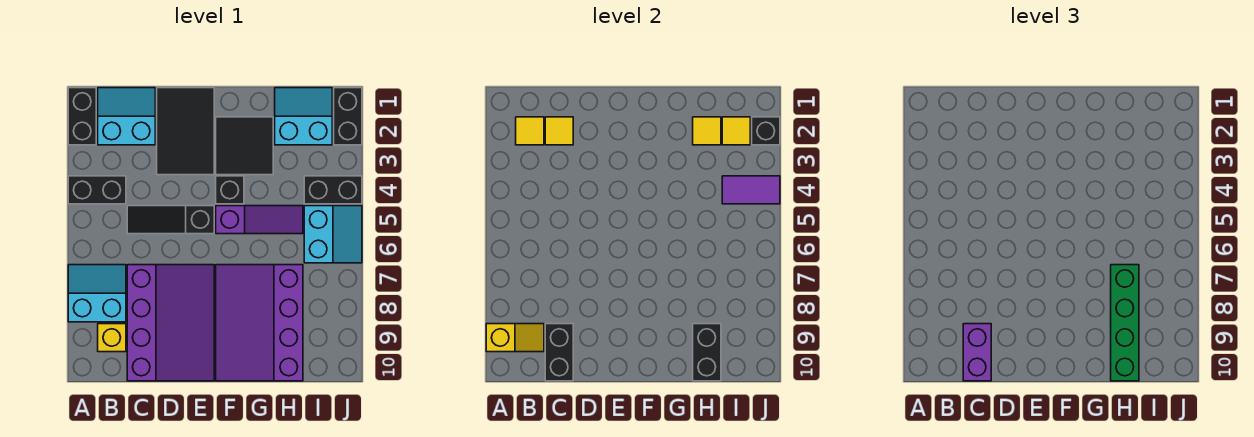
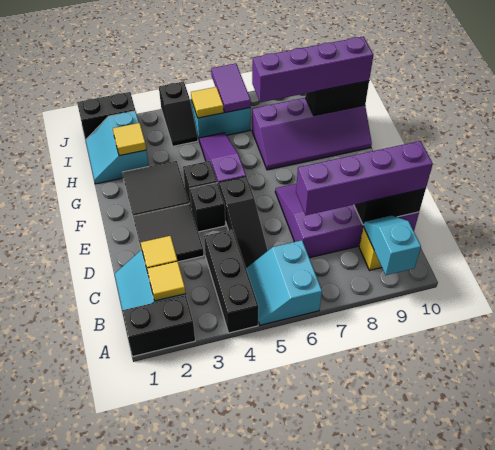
black brick A4:B4 level 1 -> black brick A4:C4 level 1
cyan slope A7:B8 level 1 top 8 -> cyan slope A5:B6 level 1 top 6
yellow slope A9:B9 level 2 top A -> cyan slope A9:B9 level 2 top A
purple brick C9:C10 level 3 -> purple brick C7:C10 level 3
black tile D1:E3 level 1 -> black tile D2:E3 level 1
purple slope F7:H10 level 1 top H -> purple slope G7:H10 level 1 top H
green brick H7:H10 level 3 -> purple brick H7:H10 level 3
yellow tile I2 level 2 -> yellow tile I5 level 2
black brick I4:J4 level 1 -> black slope I4:J4 level 1 top J
purple tile I4:J4 level 2 -> purple tile I6:J6 level 2
black brick J2 level 2 -> black brick E4 level 1

